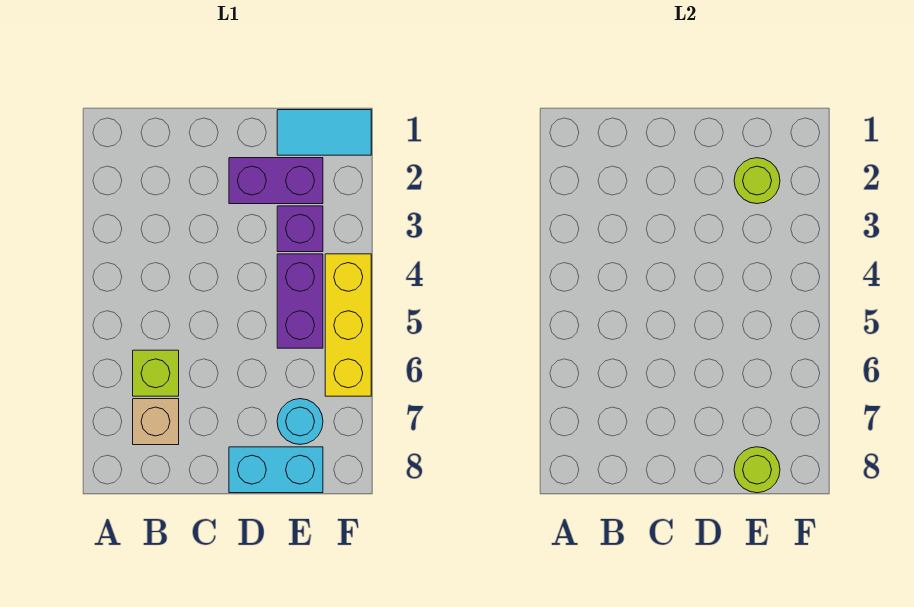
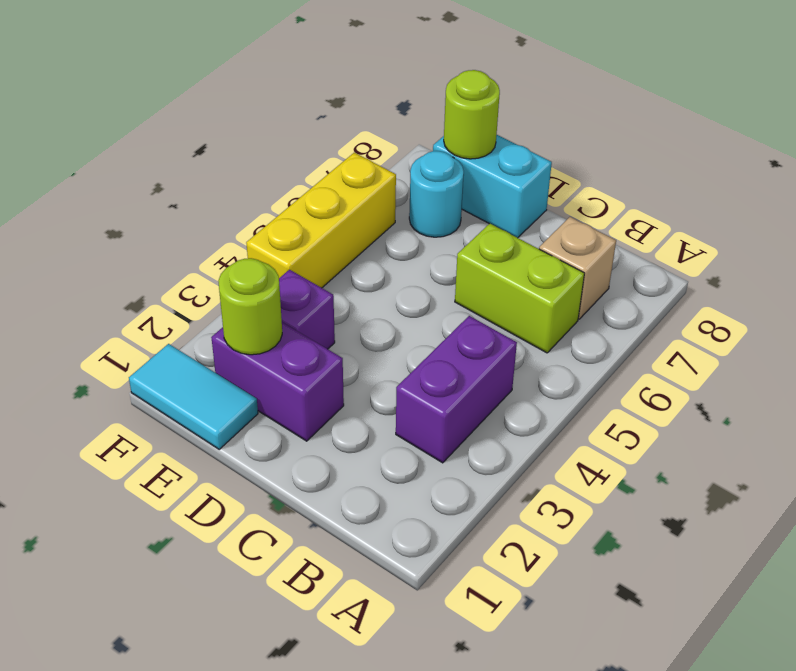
lime brick B6 level 1 -> lime brick B6:C6 level 1
purple brick E4:E5 level 1 -> purple brick B3:B4 level 1

